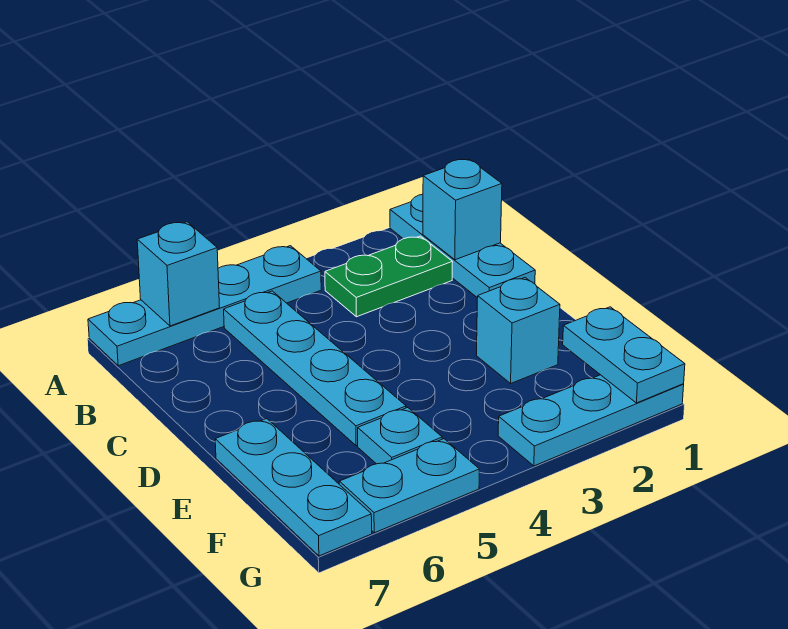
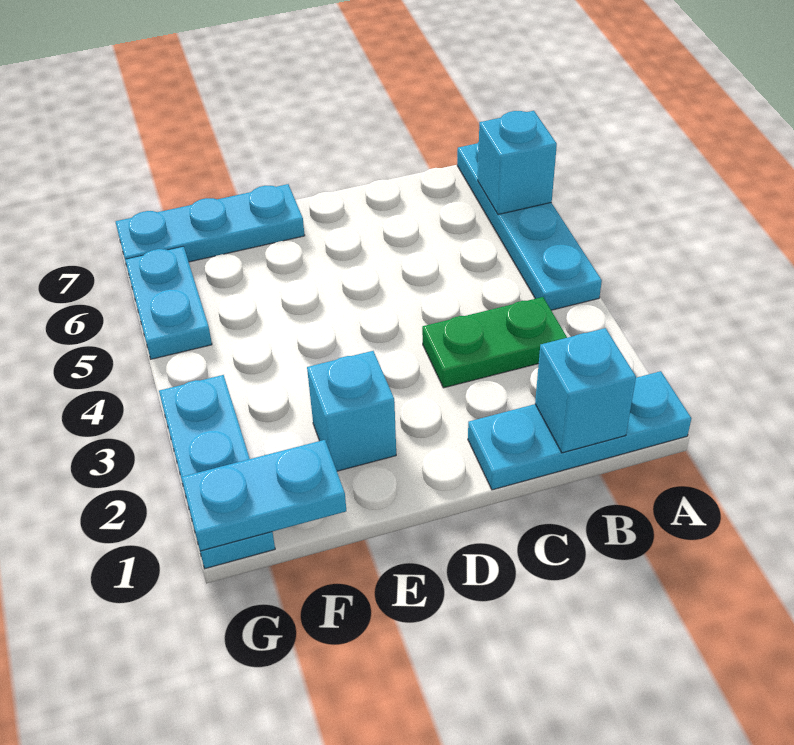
green plate B2:B3 level 1 -> green plate B3:C3 level 1
cyan plate B5:E5 level 1 -> none
cyan plate F5 level 1 -> none

